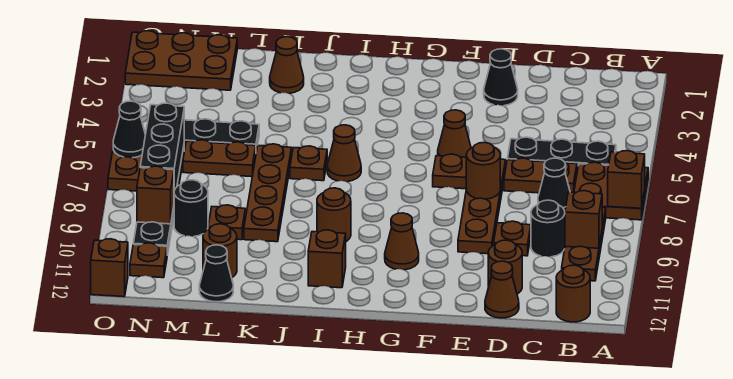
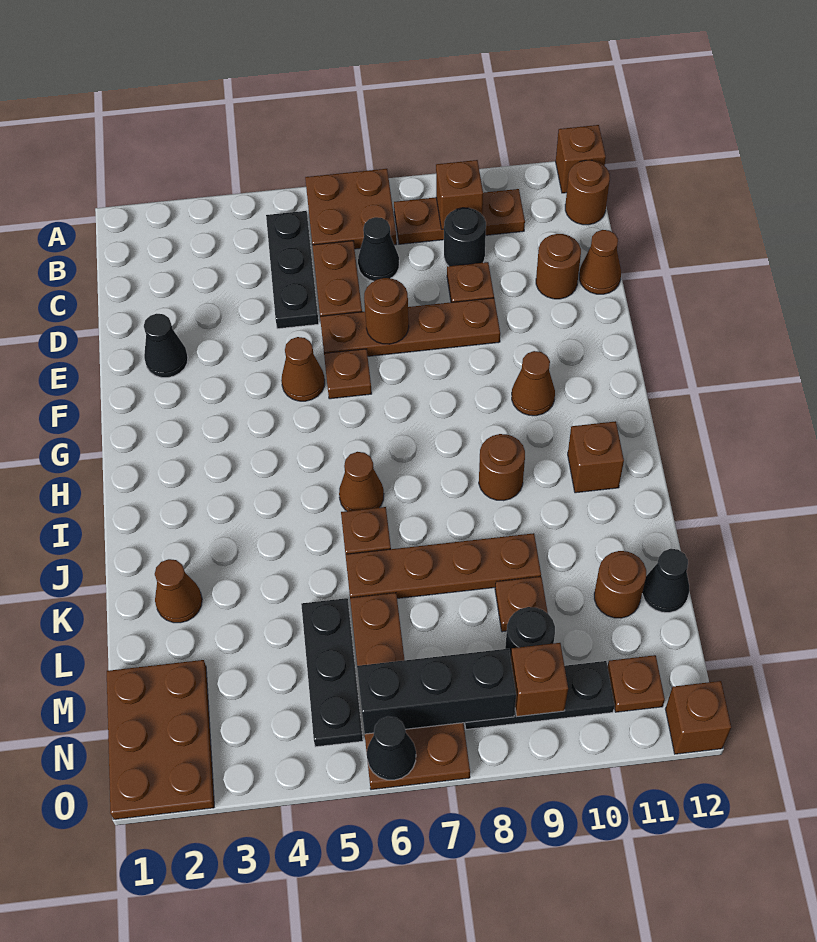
brown brick A7 level 2 -> brown brick A12 level 1

